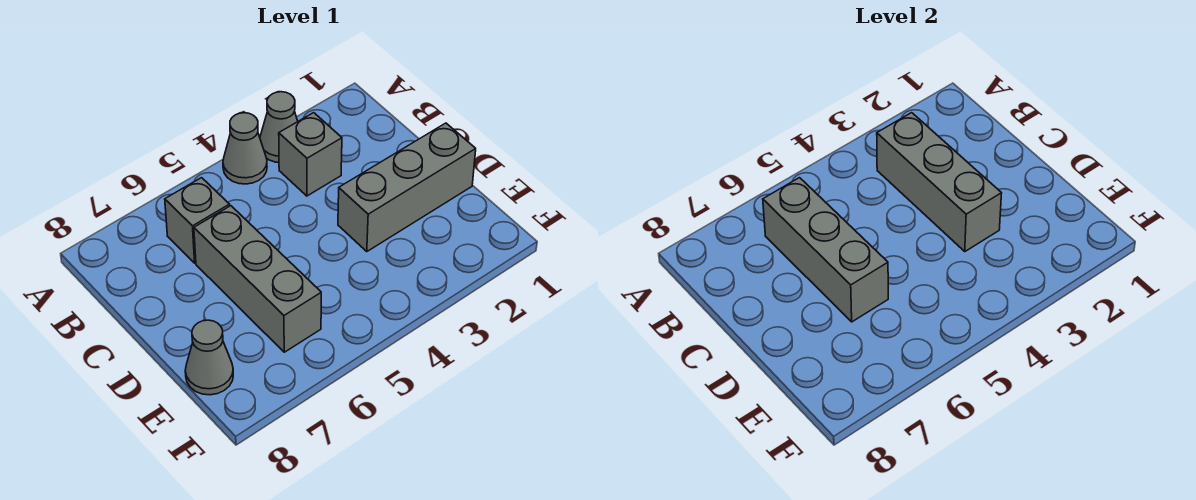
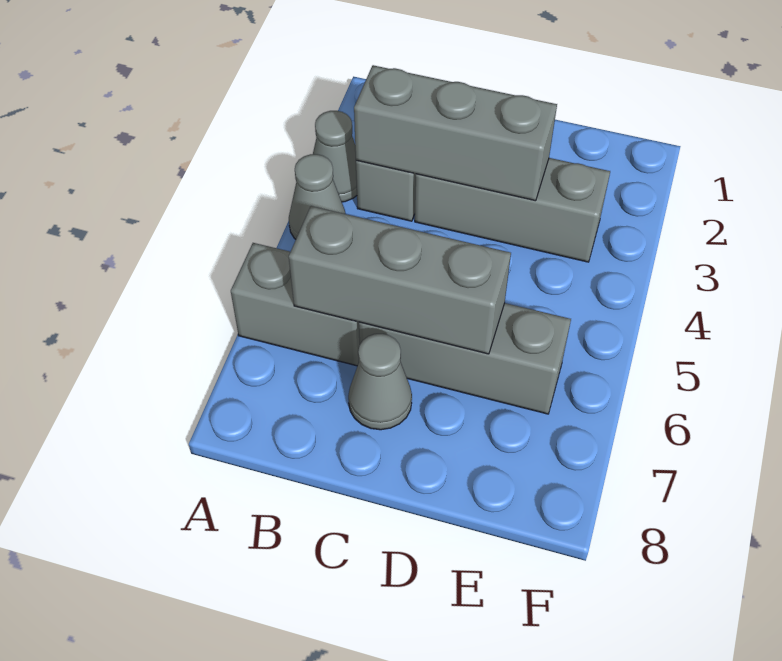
grey brick B6 level 1 -> grey brick A6:B6 level 1
grey brick D1:D3 level 1 -> grey brick C3:E3 level 1
grey cone E8 level 1 -> grey cone C7 level 1

